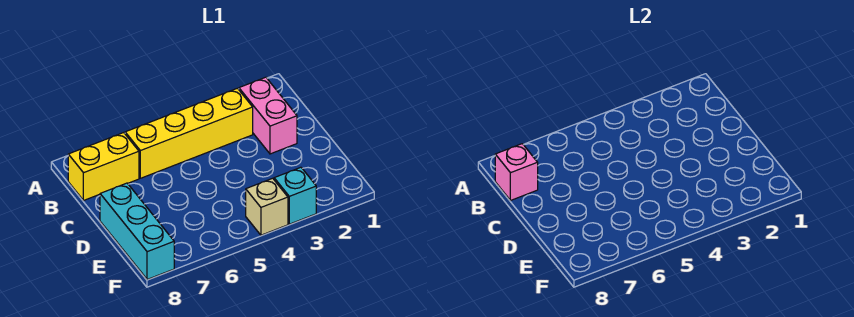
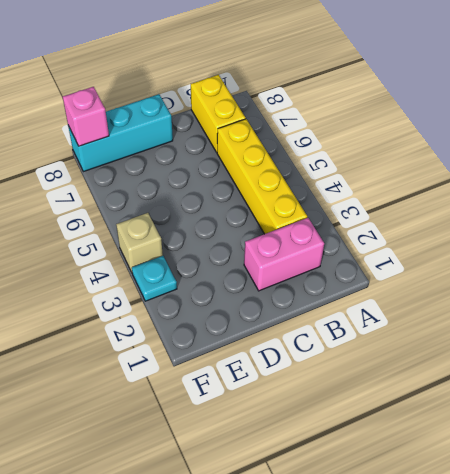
pink brick B8 level 2 -> pink brick F8 level 2
cyan brick F3 level 1 -> cyan plate F3 level 1

